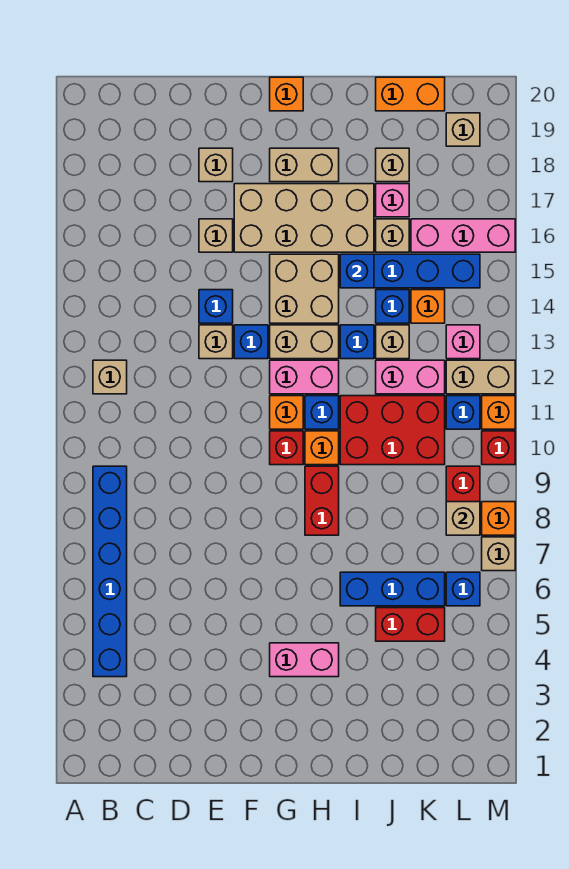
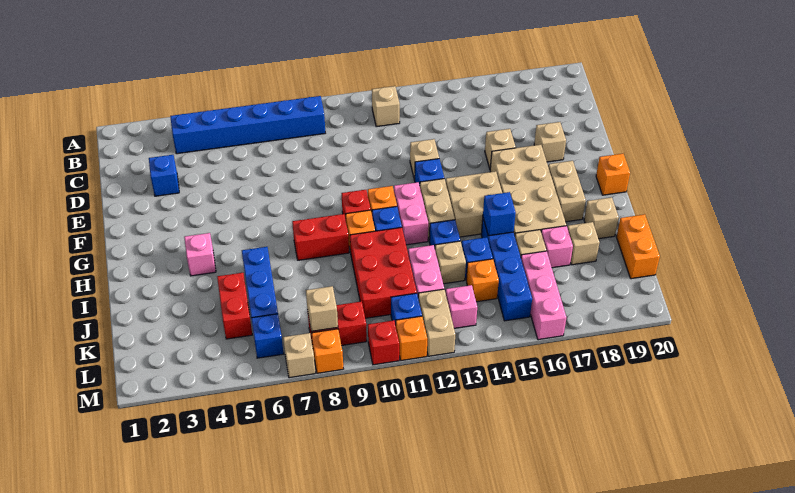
blue brick E14 level 1 -> blue brick D3 level 1
pink brick G4:H4 level 1 -> pink brick H4 level 1
tan brick L19 level 1 -> tan brick I19 level 1

